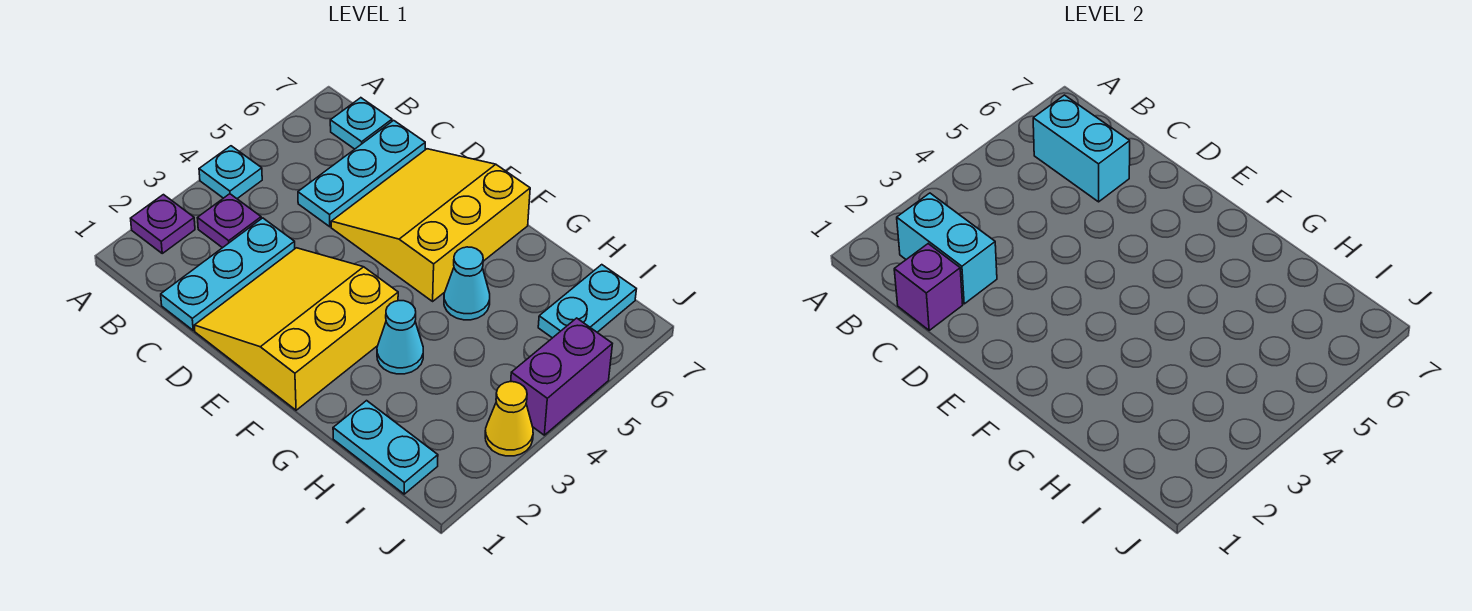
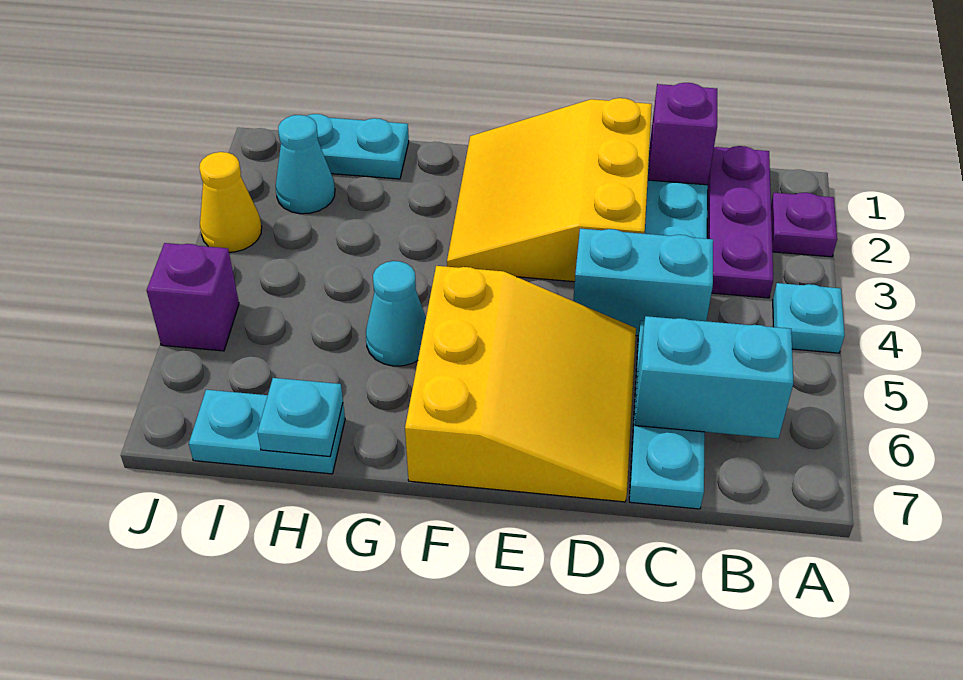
cyan brick B2:C2 level 2 -> cyan brick C4:D4 level 1
purple plate B3 level 1 -> purple plate B1:B3 level 1
cyan plate B7 level 1 -> cyan plate H7 level 2
yellow slope D1:F3 level 1 top F -> yellow slope D1:F3 level 1 top D
cyan cone G3 level 1 -> cyan cone I2 level 1
cyan plate I6:I7 level 1 -> cyan plate H7:I7 level 1
purple brick J4:J5 level 1 -> purple brick J5 level 1

